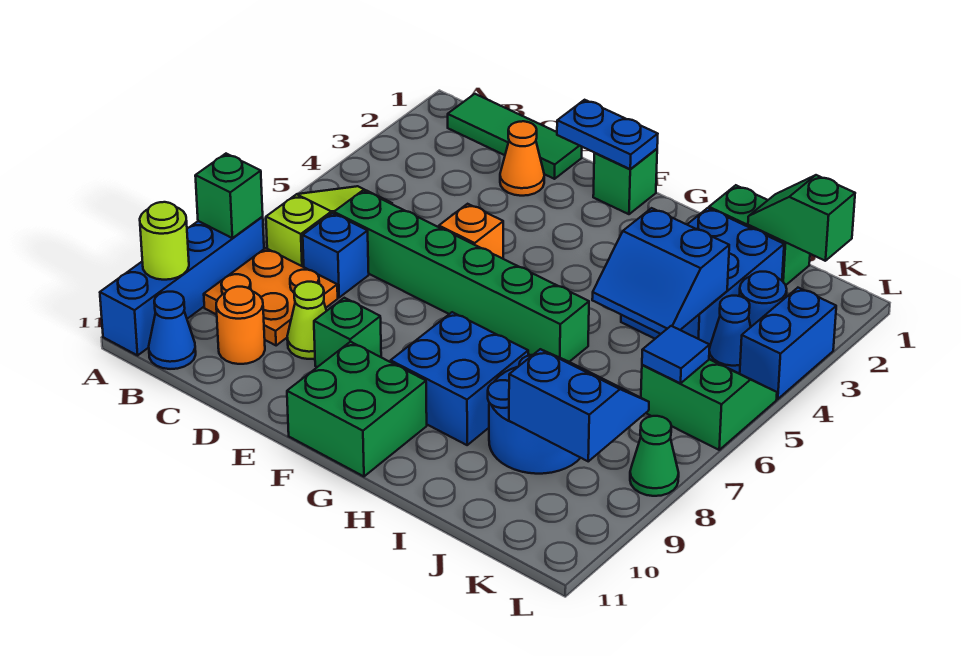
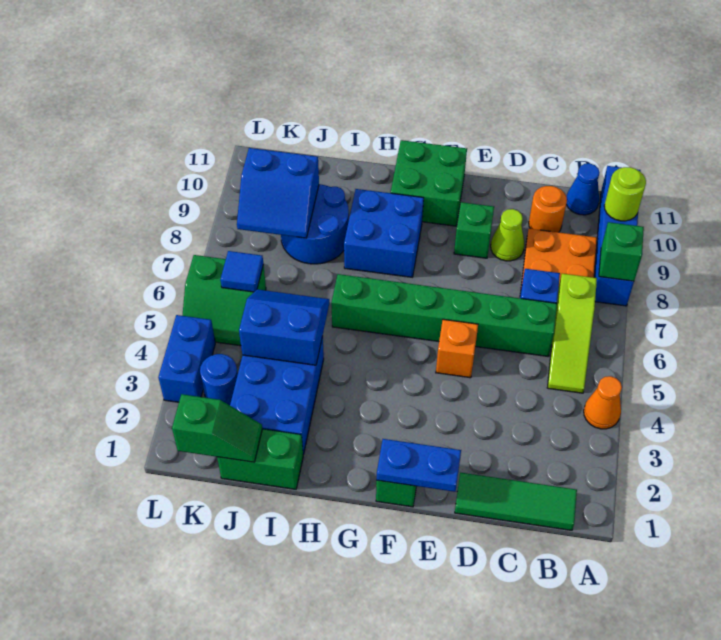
orange cone D2 level 1 -> orange cone A4 level 1
blue cone K4 level 1 -> none
green cone L8 level 1 -> none

